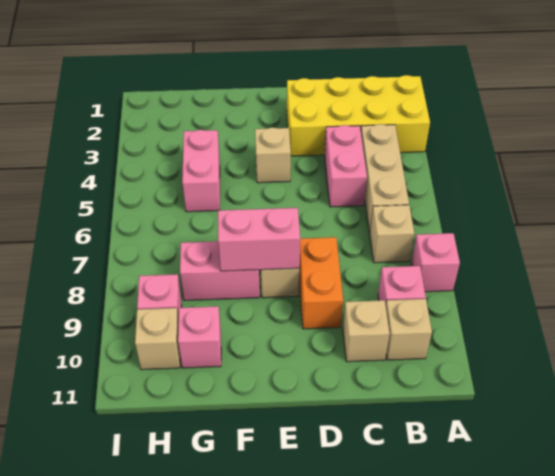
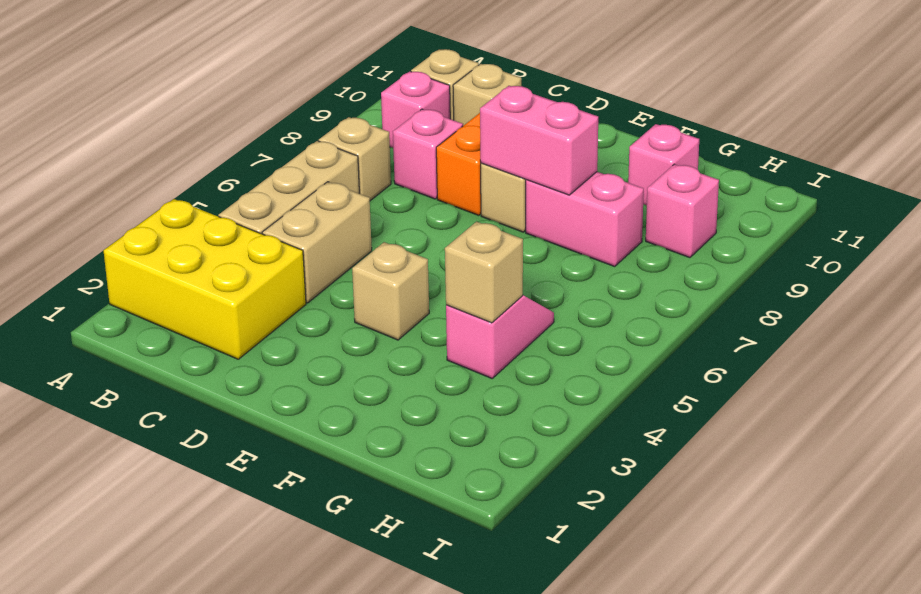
yellow brick A2:D3 level 1 -> yellow brick A2:C3 level 1
pink brick A8 level 1 -> pink brick C8 level 1
pink brick C4:C5 level 1 -> tan brick C4:C5 level 1
pink brick G4:G5 level 1 -> pink slope G4:G5 level 1 top 4
tan brick H10 level 1 -> tan brick G4 level 2

